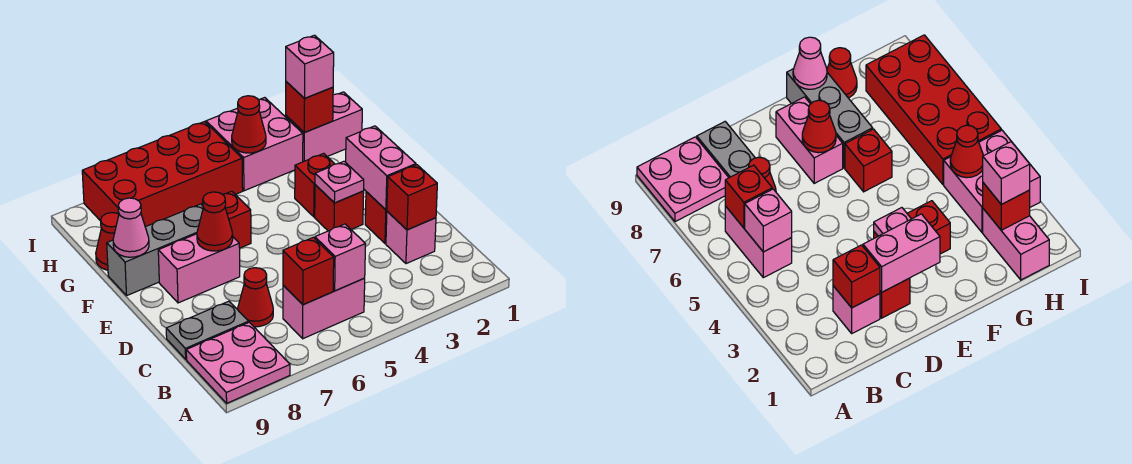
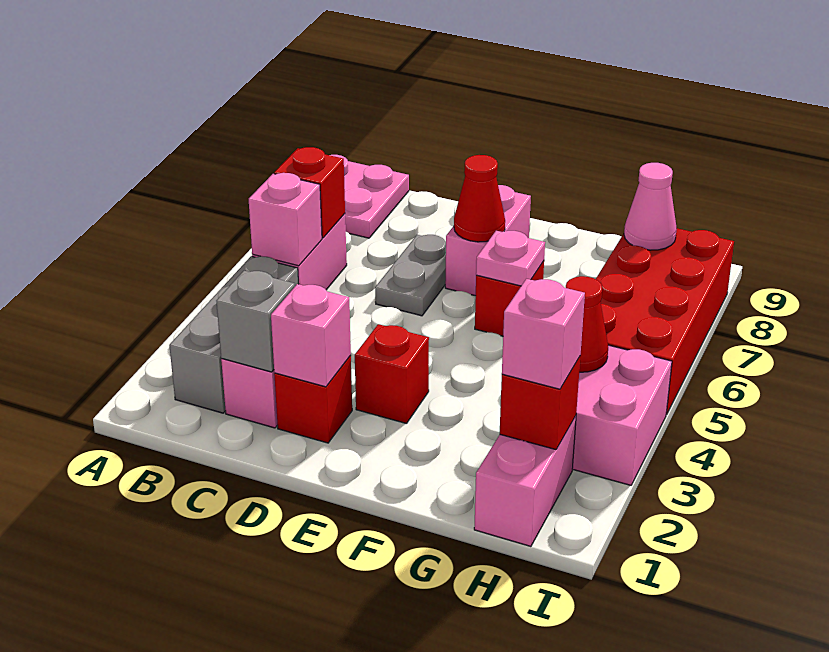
red brick C2 level 2 -> grey brick C2 level 2
red cone C7 level 1 -> none
grey plate C8:C9 level 1 -> grey plate D6:D7 level 1
pink brick D2:E2 level 2 -> pink brick D2 level 2
pink plate E3 level 2 -> pink plate F6 level 2
red brick F3 level 1 -> none
grey brick F7:F9 level 1 -> grey brick B2:B4 level 1
pink cone F9 level 2 -> pink cone H8 level 2
red cone G9 level 1 -> none

